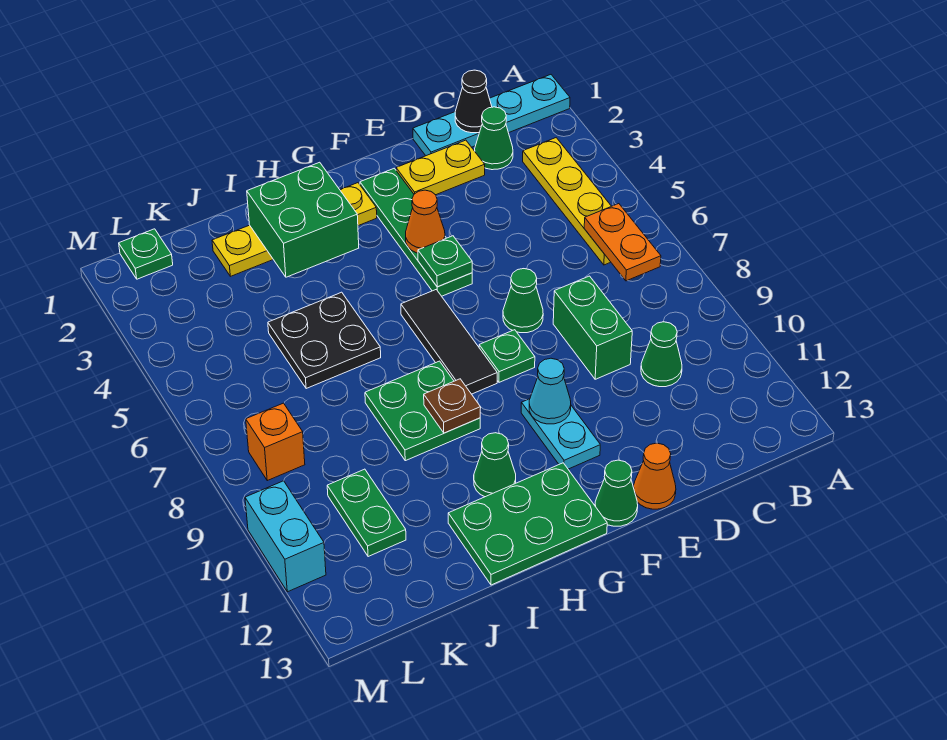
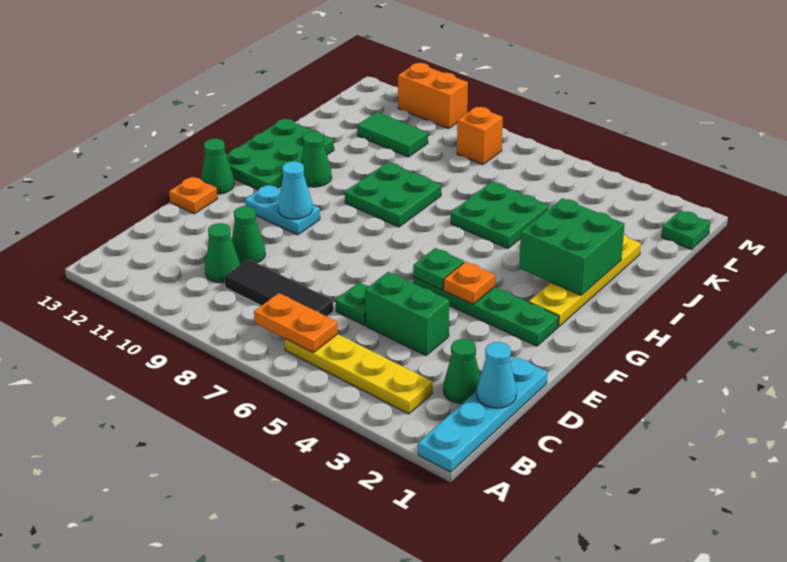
black cone C1 level 2 -> cyan cone C1 level 2
yellow plate D2:E2 level 1 -> none
green brick D8:D9 level 1 -> green brick D4:D5 level 1
green cone E7 level 1 -> green cone D10 level 1
orange cone E13 level 1 -> orange plate E13 level 1
orange cone F4 level 2 -> orange plate F4 level 2
green plate F8 level 1 -> green plate D6 level 1
black tile G6:G8 level 1 -> black tile C7:C9 level 1
brown plate H9 level 2 -> none
black plate I5:J6 level 1 -> green plate I5:J6 level 1
green plate K10:K11 level 1 -> green tile K10:K11 level 1
cyan brick M10:M11 level 1 -> orange brick M10:M11 level 1

